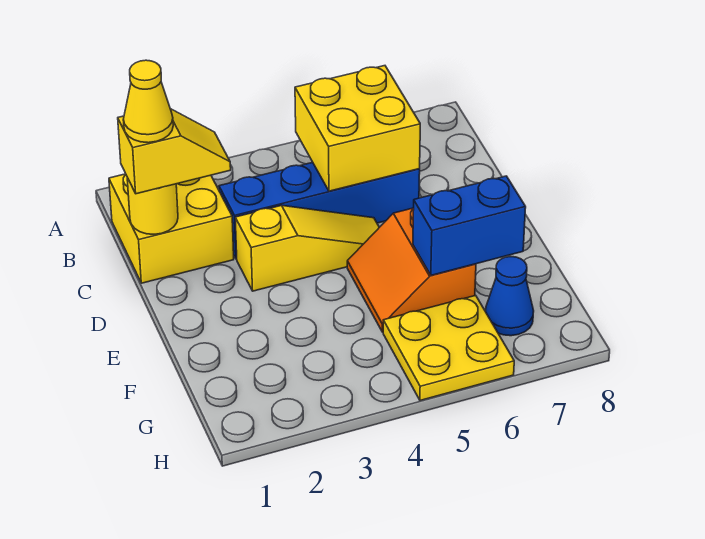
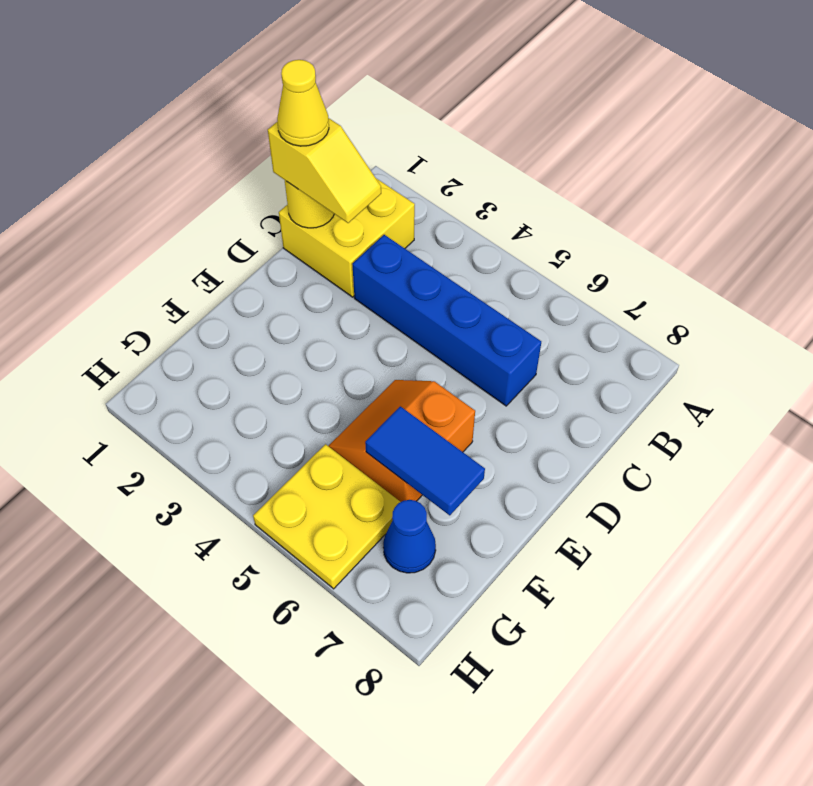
yellow brick B5:C6 level 2 -> none
yellow slope D3:D5 level 1 top 3 -> none
blue brick F6:F7 level 2 -> blue tile F6:F7 level 2

